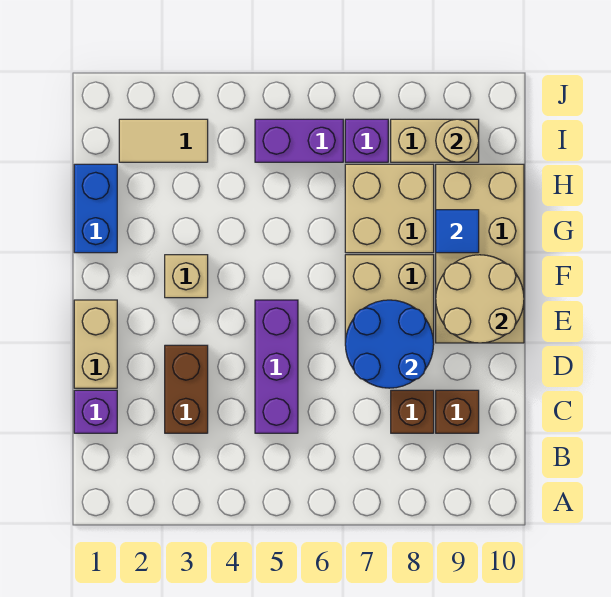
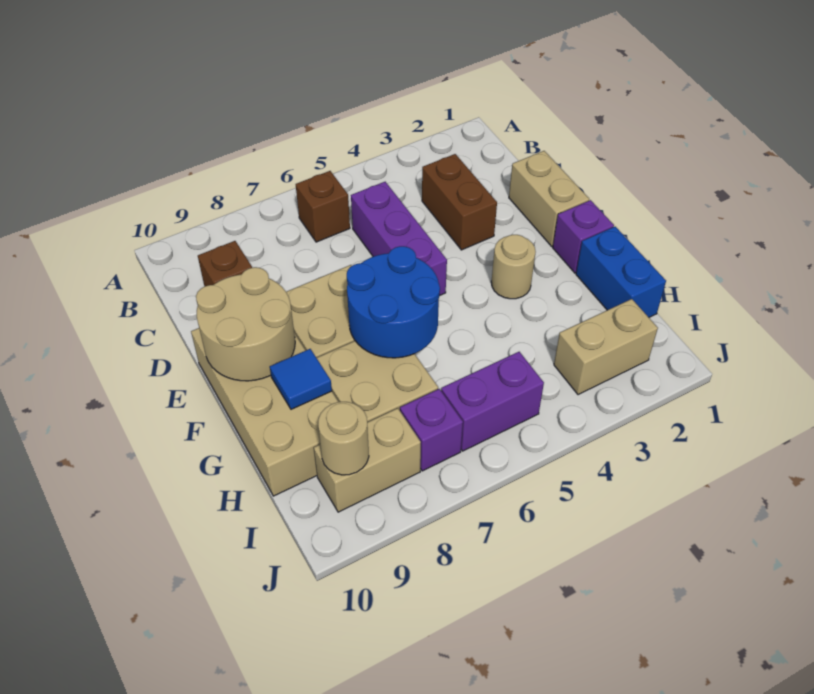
purple brick C1 level 1 -> purple brick F1 level 1
brown brick C8 level 1 -> brown brick B6 level 1
blue round brick D7:E8 level 2 -> blue round brick F6:G7 level 2
tan brick F3 level 1 -> tan round brick F3 level 1
tan tile I2:I3 level 1 -> tan brick I2:I3 level 1

